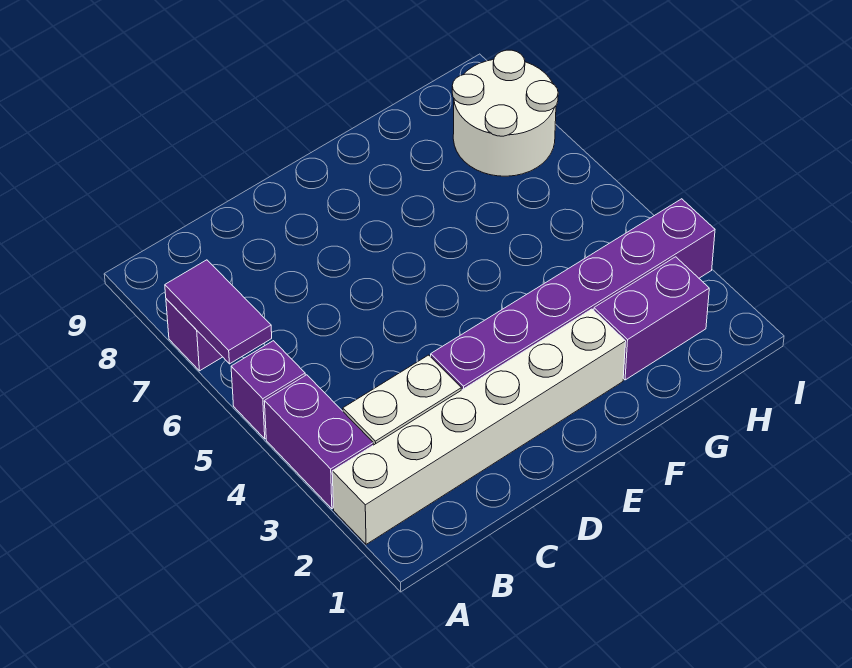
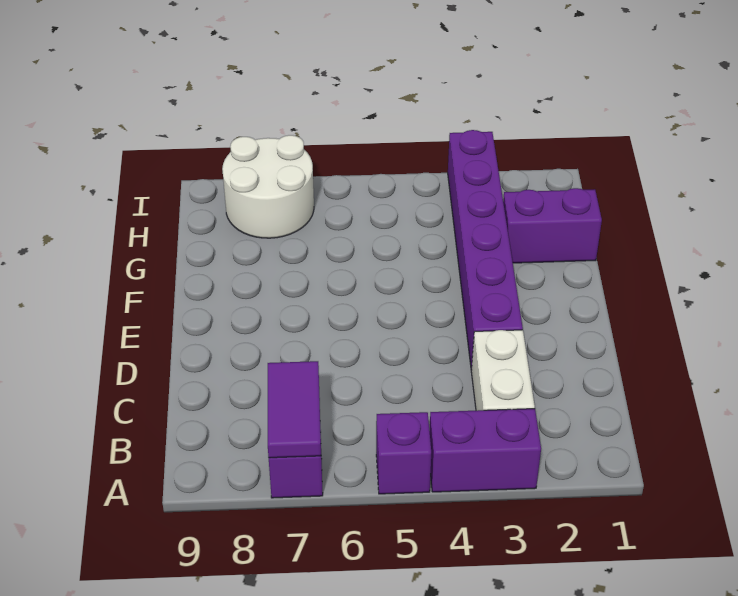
white brick A2:F2 level 1 -> none
purple tile A6:A7 level 2 -> purple tile A7:B7 level 2
purple brick G2:H2 level 1 -> purple brick G1:G2 level 1

